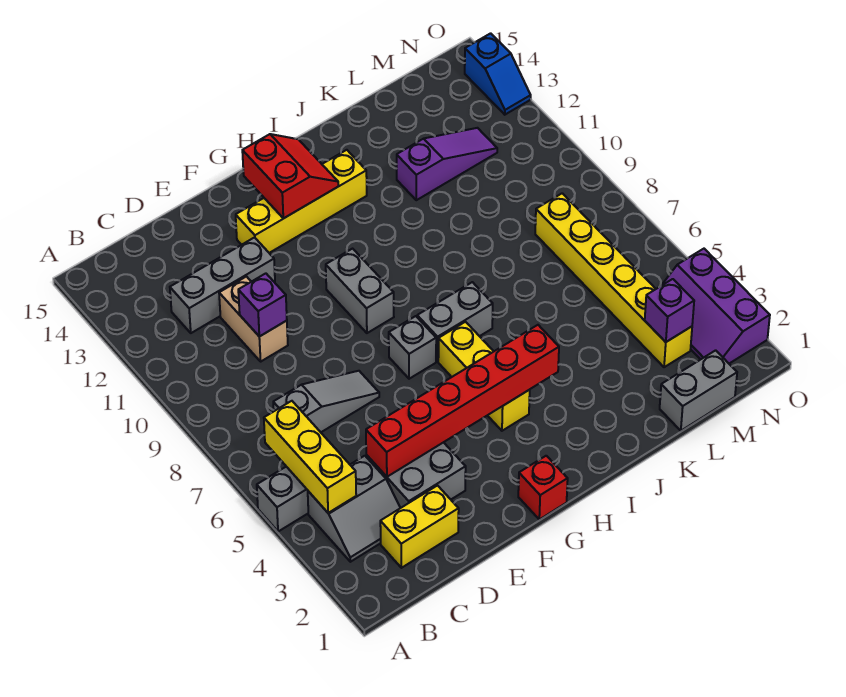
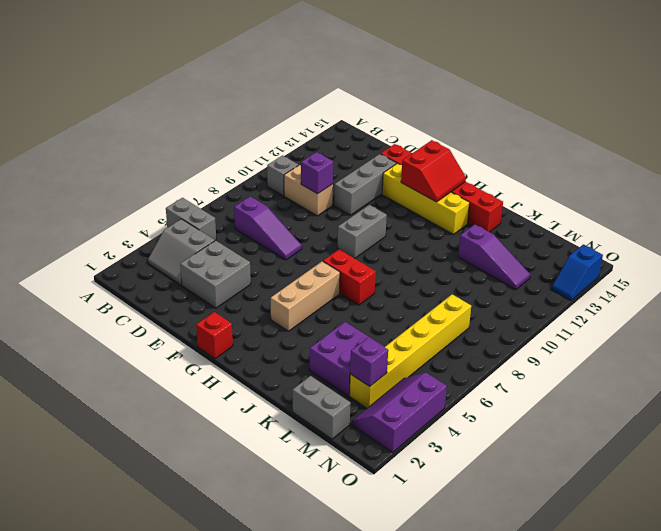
yellow brick B4:B6 level 2 -> none
yellow brick C2:D2 level 1 -> none
grey slope C7:E7 level 1 top C -> purple slope C7:E7 level 1 top C
grey brick C12:E12 level 1 -> grey brick E11:E13 level 1
red brick D4:I4 level 2 -> red brick E14:J14 level 1
tan brick D10:D11 level 1 -> tan brick C10:D10 level 1
grey brick G7 level 1 -> grey brick B10 level 1
yellow brick H4:H6 level 1 -> tan brick H4:H6 level 1
grey brick H7:I7 level 1 -> red brick H7:I7 level 1
none -> purple brick K3:L4 level 1

